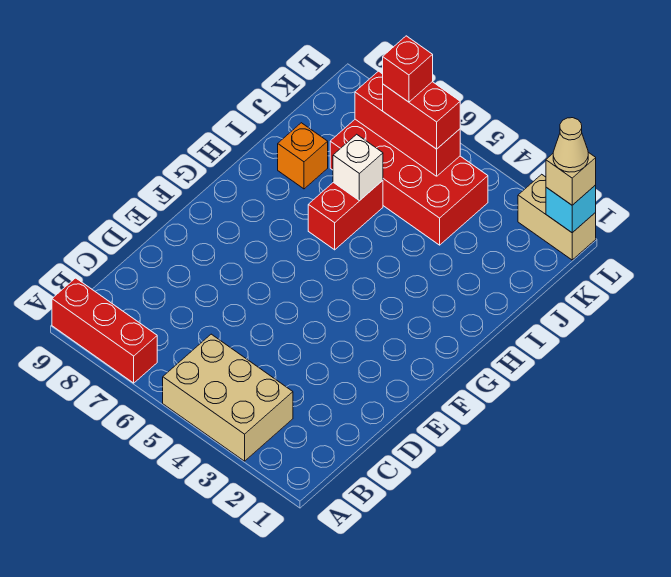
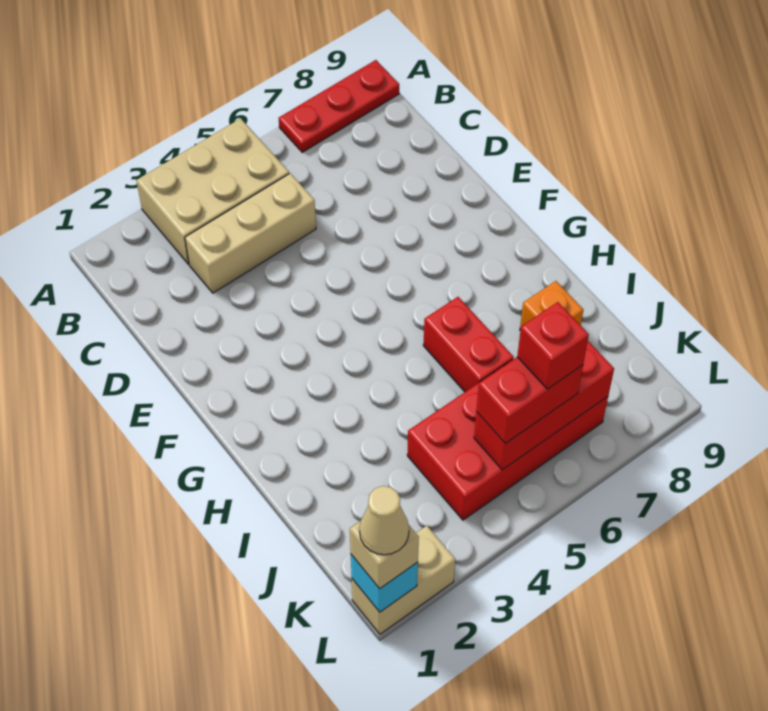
red brick A7:A9 level 1 -> red plate A7:A9 level 1
none -> tan brick C3:C5 level 1
white brick I6 level 2 -> none

